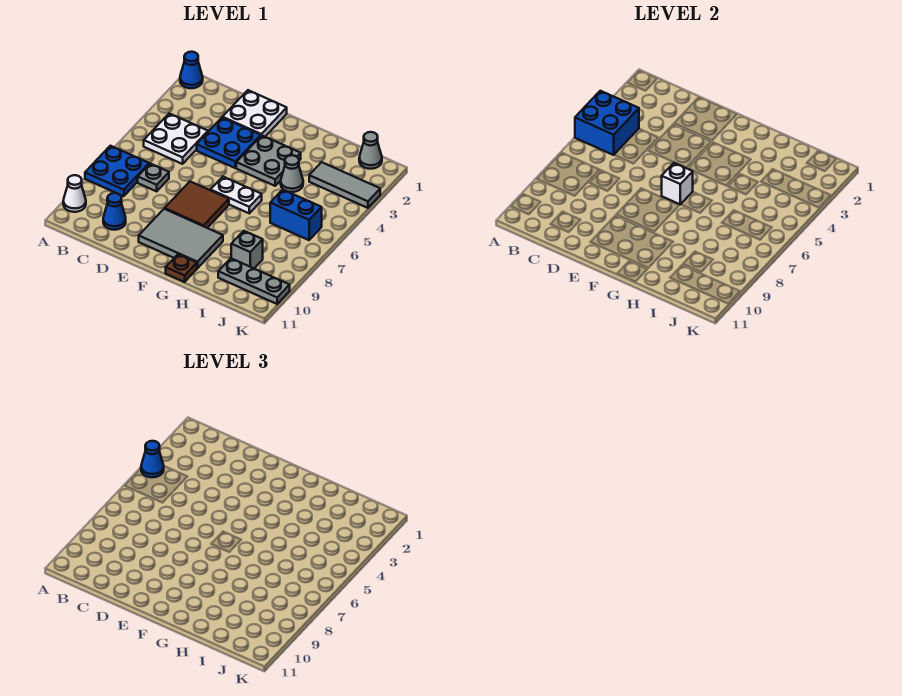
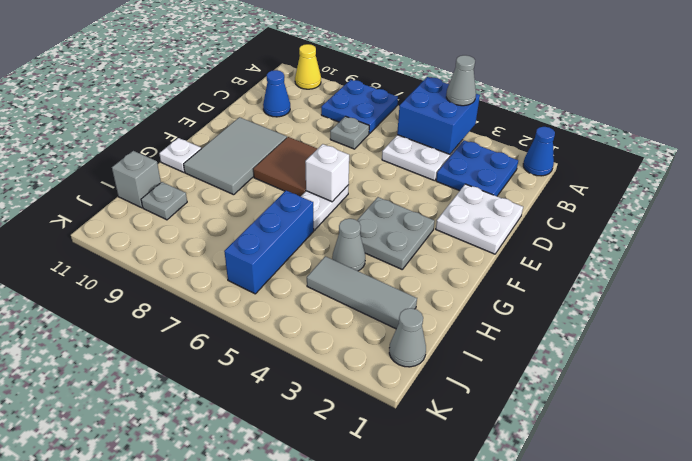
blue cone A4 level 3 -> grey cone A4 level 3
white cone A10 level 1 -> yellow cone A10 level 1
blue plate D3:E4 level 1 -> blue plate B2:C3 level 1
brown plate G11 level 1 -> white plate G11 level 1
grey tile I3:K3 level 1 -> grey tile I2:I4 level 1
blue brick I6:J6 level 1 -> blue brick H6:J6 level 1
grey brick I9 level 1 -> grey brick I11 level 1
grey plate I10:K10 level 1 -> grey plate I10 level 1

